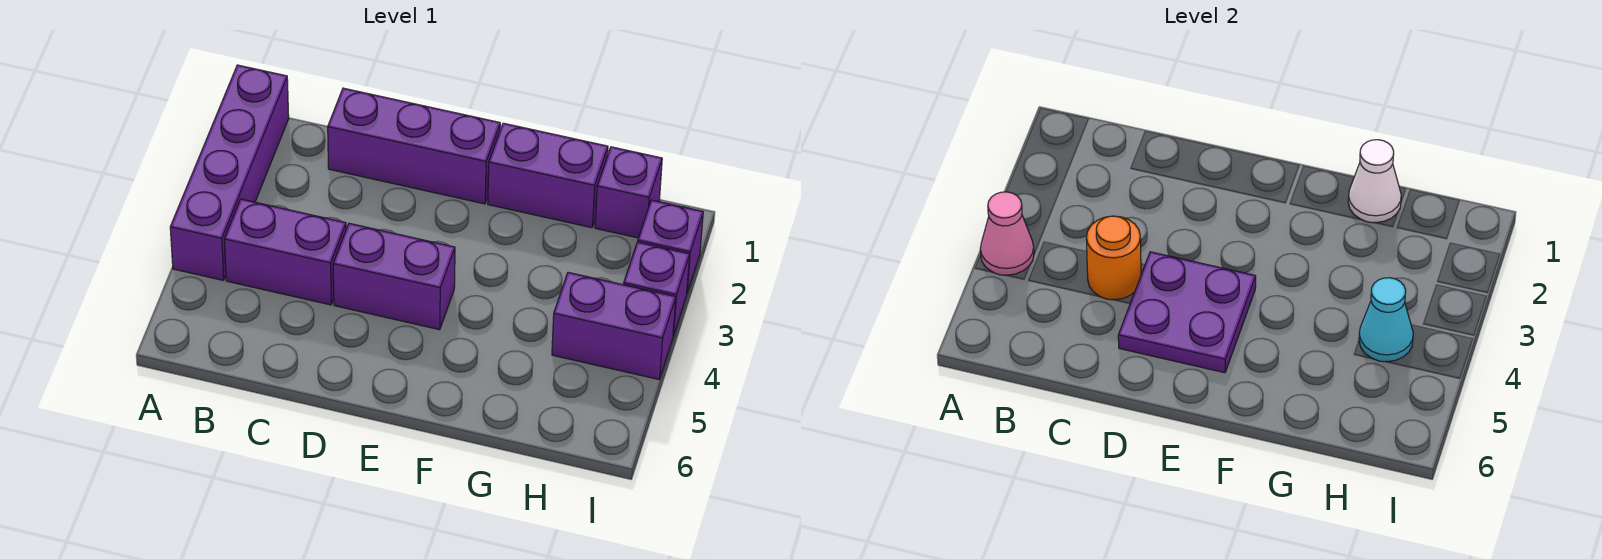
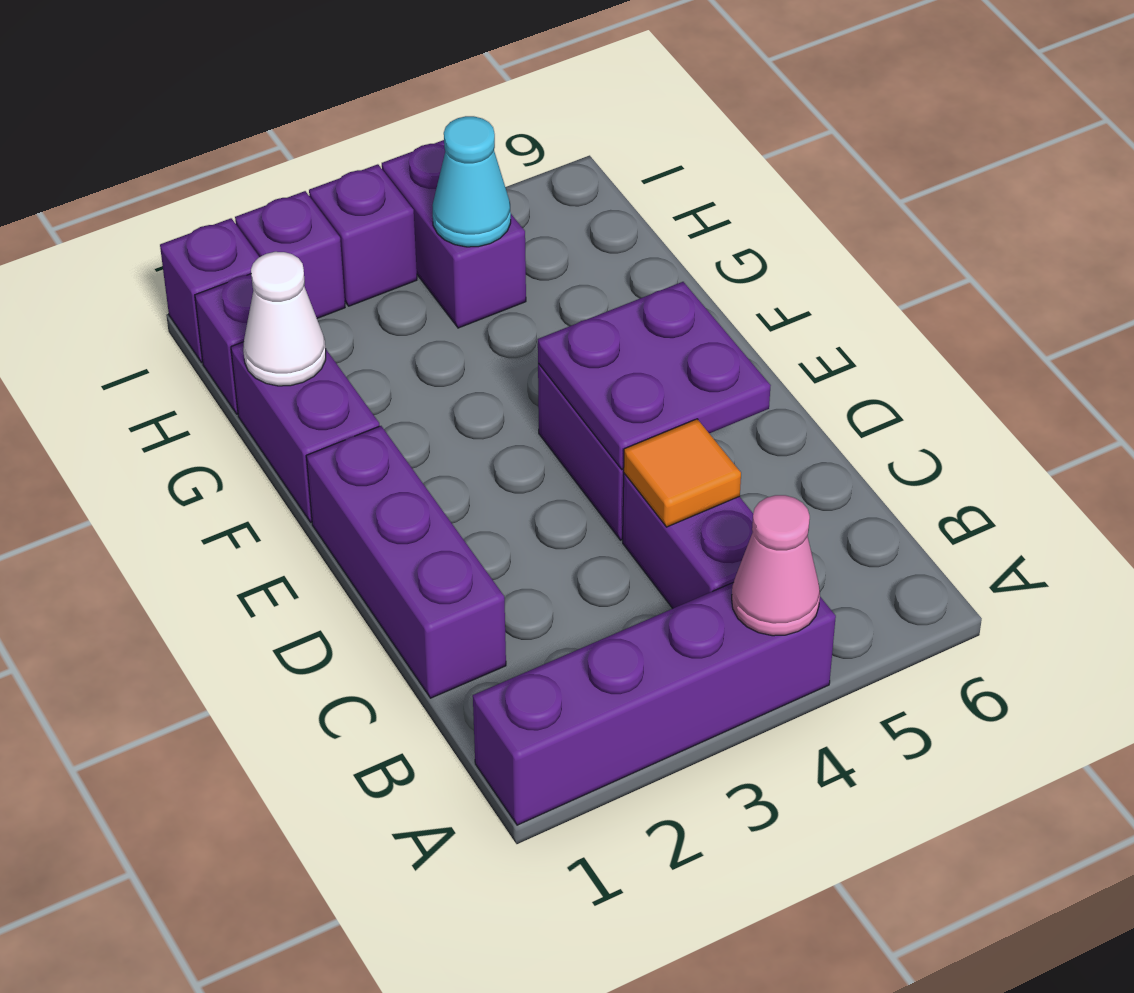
orange round brick C4 level 2 -> orange tile C4 level 2
none -> purple brick I1 level 1

